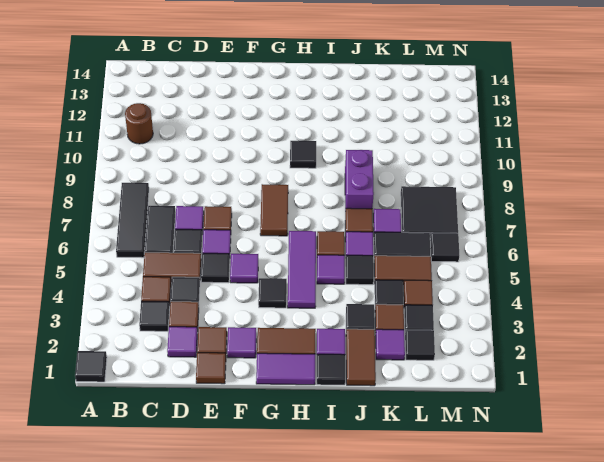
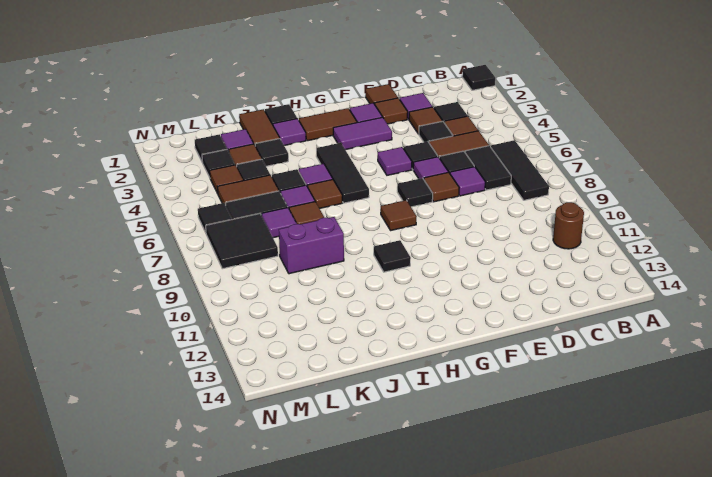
purple tile G1:H1 level 1 -> purple tile F3:G3 level 1
black tile G4 level 1 -> black tile F7 level 1
brown tile G7:G8 level 1 -> brown tile G8 level 1
purple tile H4:H6 level 1 -> black tile H4:H6 level 1
purple brick J8:J9 level 1 -> purple brick J9:K9 level 1

